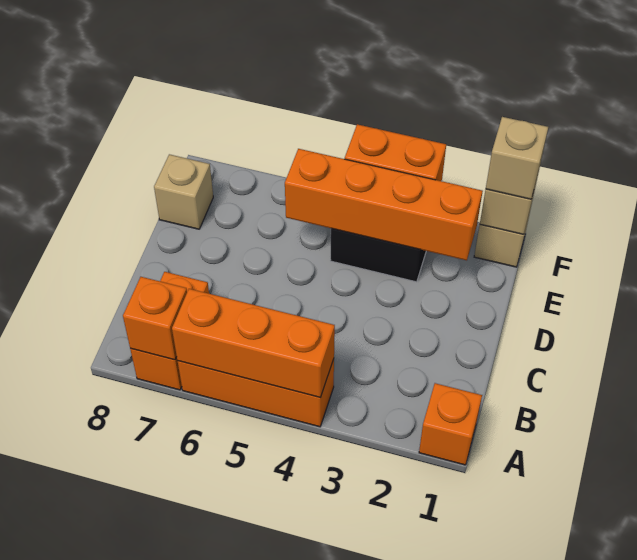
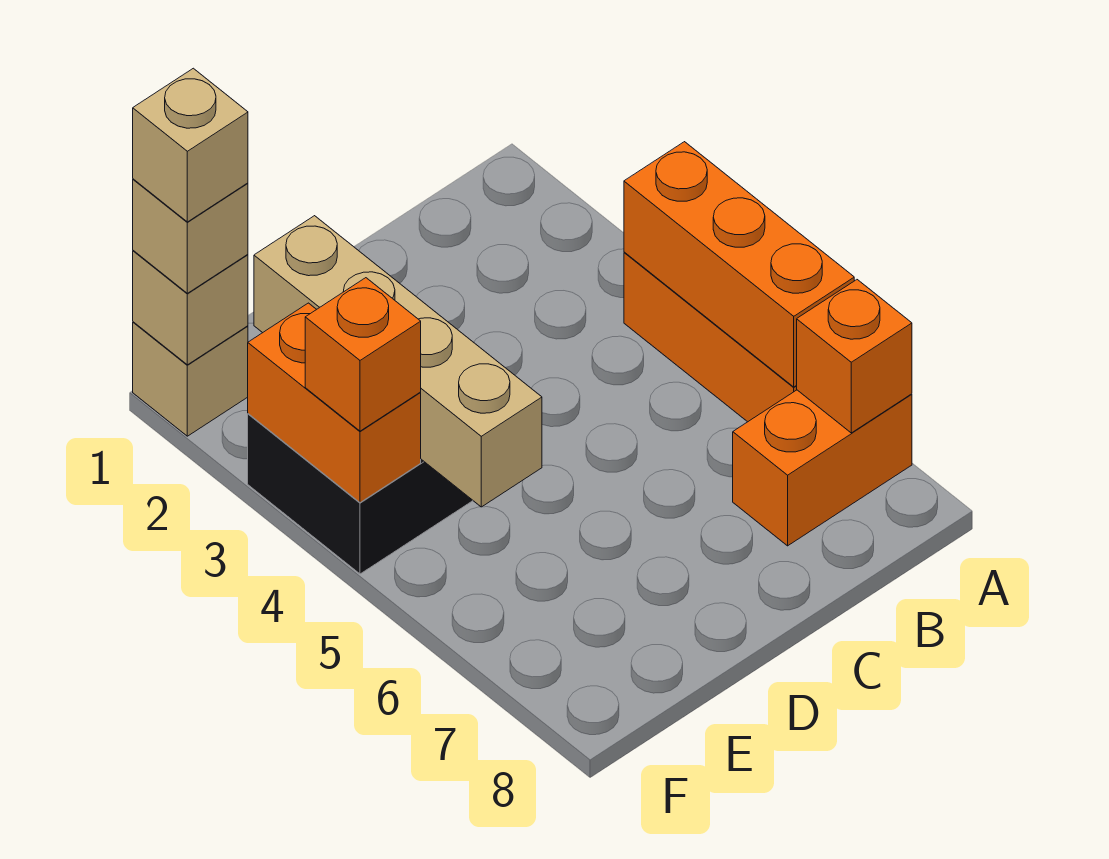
orange brick A1 level 1 -> orange brick F4 level 3
orange brick E2:E5 level 2 -> tan brick E2:E5 level 2
tan brick E8 level 1 -> tan brick F1 level 4

